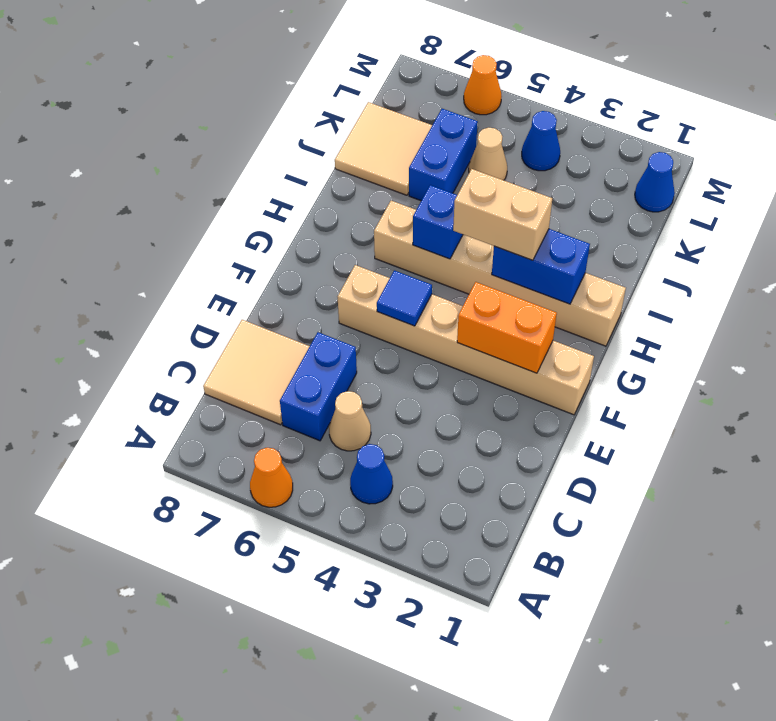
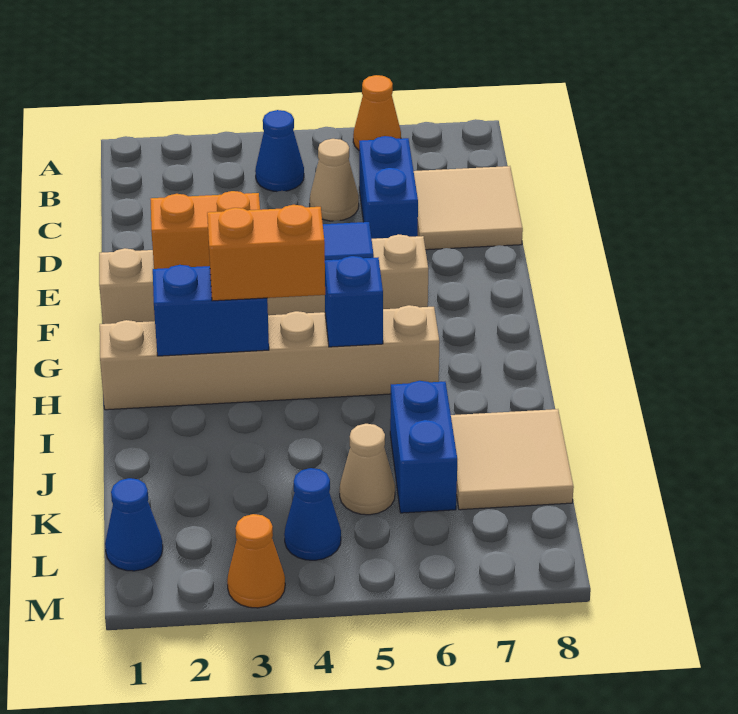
tan brick H3:H4 level 3 -> orange brick H3:H4 level 3
orange cone M6 level 1 -> orange cone M3 level 1

